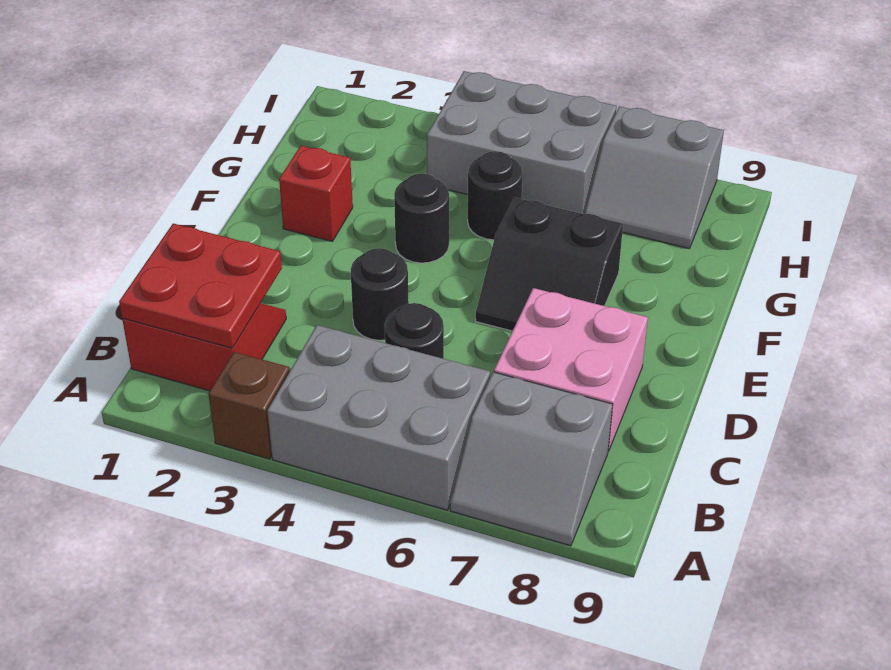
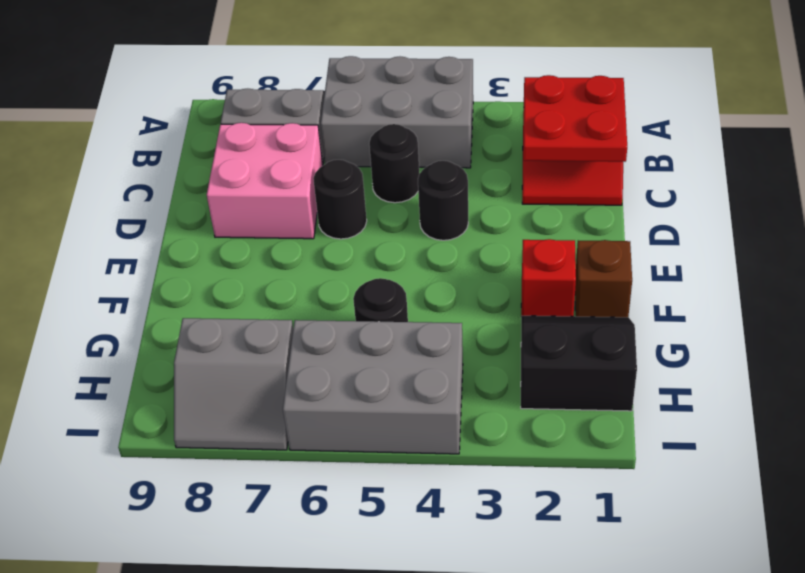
brown brick A3 level 1 -> brown brick F1 level 1
black slope E6:F7 level 1 top F -> black slope G1:H2 level 1 top H
black round brick F4 level 1 -> black round brick D6 level 1
grey slope H7:I8 level 1 top I -> grey slope H7:I8 level 1 top H

